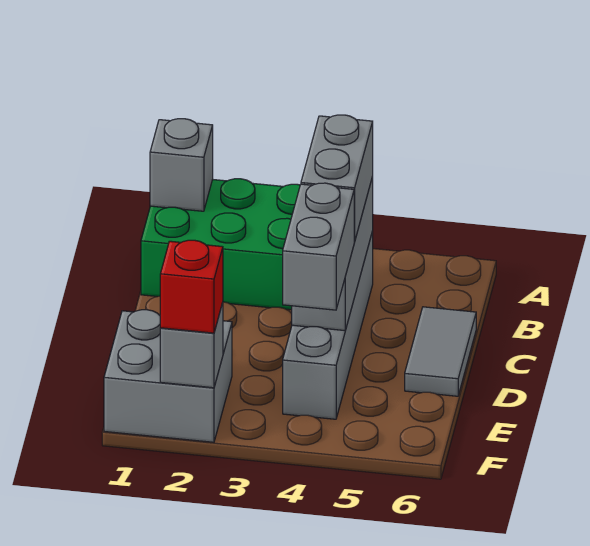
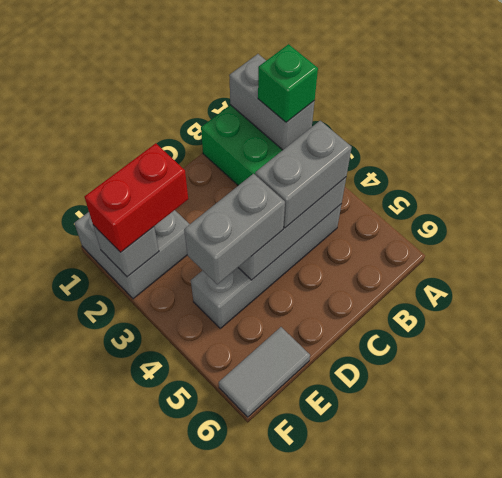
grey brick A1 level 2 -> grey brick A1:A2 level 2
none -> green brick A2 level 3
grey tile C6:D6 level 1 -> grey tile E6:F6 level 1
red brick F2 level 3 -> red brick E2:F2 level 3

